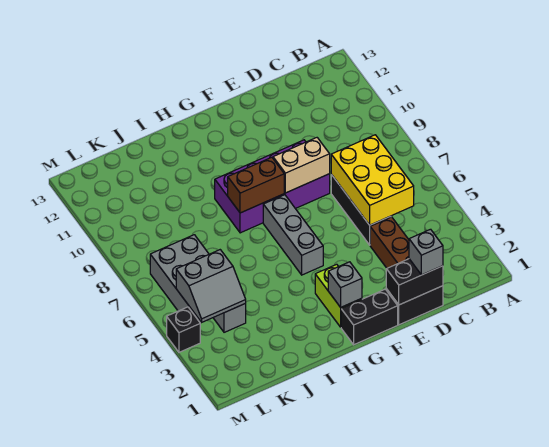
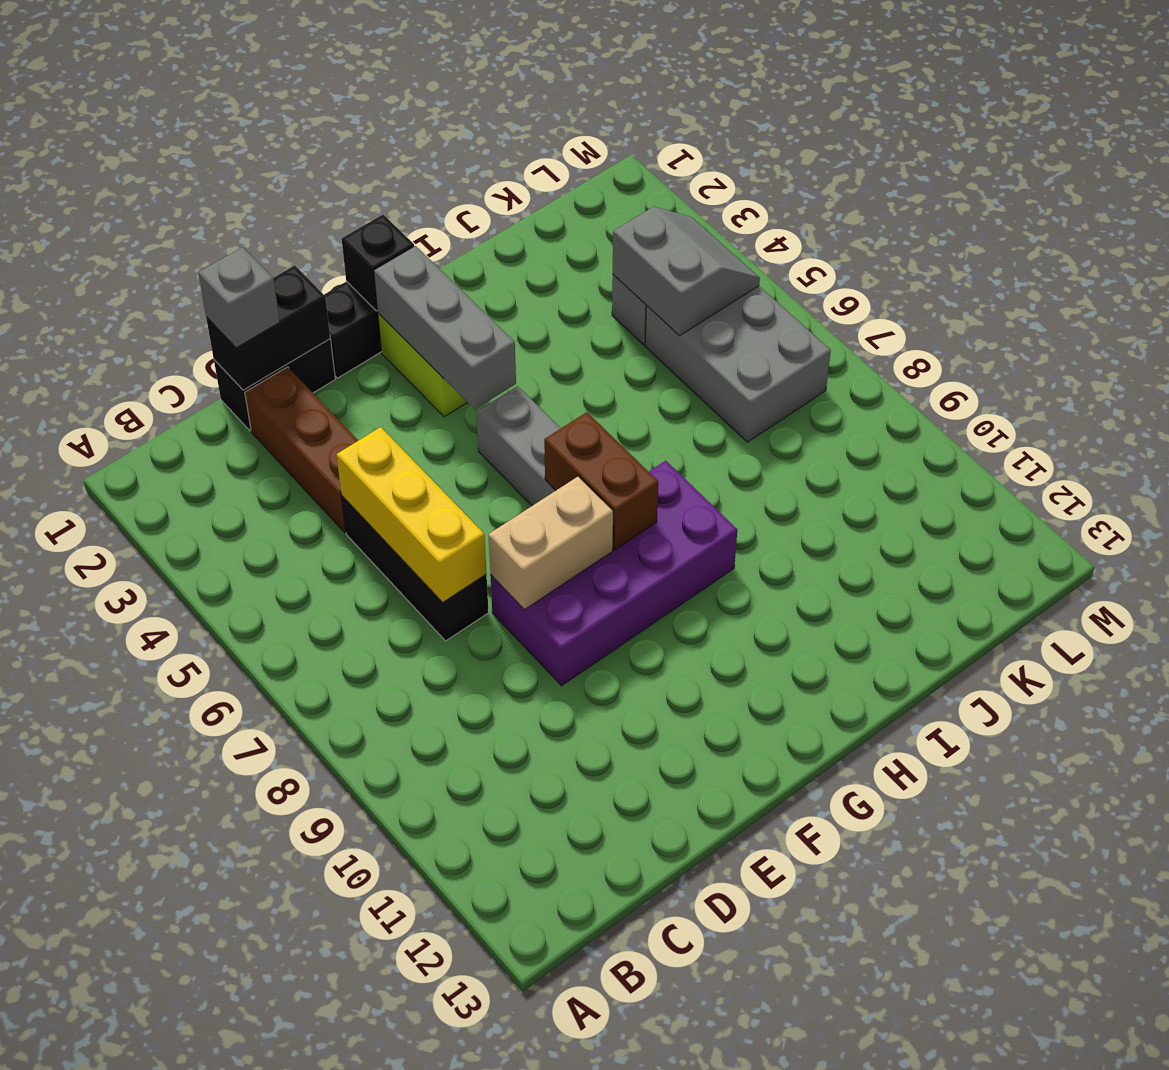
yellow brick C5:D7 level 2 -> yellow brick D5:D7 level 2
grey brick G2 level 2 -> grey brick G2:G4 level 2
brown brick G8:H8 level 2 -> brown brick G7:G8 level 2
grey slope K4:L5 level 2 top 5 -> grey slope K4:L5 level 2 top K
black brick M4 level 1 -> black brick G1 level 2

